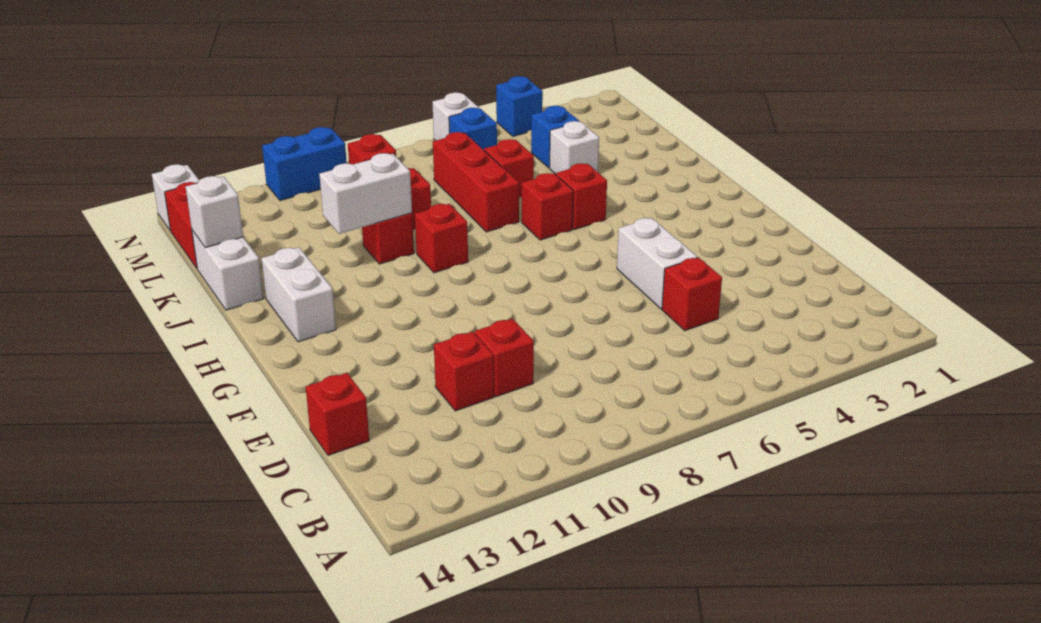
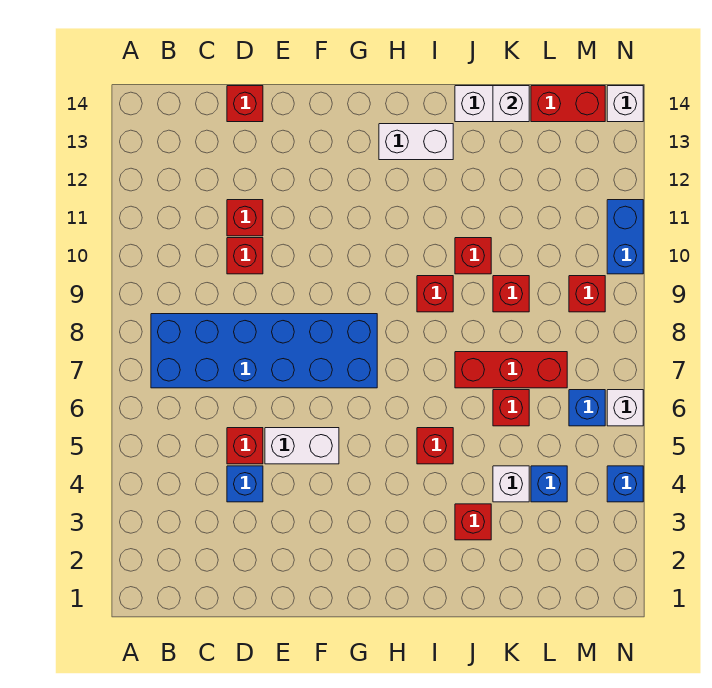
none -> blue brick B7:G8 level 1
none -> blue brick D4 level 1
red brick I6 level 1 -> red brick J3 level 1
white brick J10:J11 level 2 -> none

